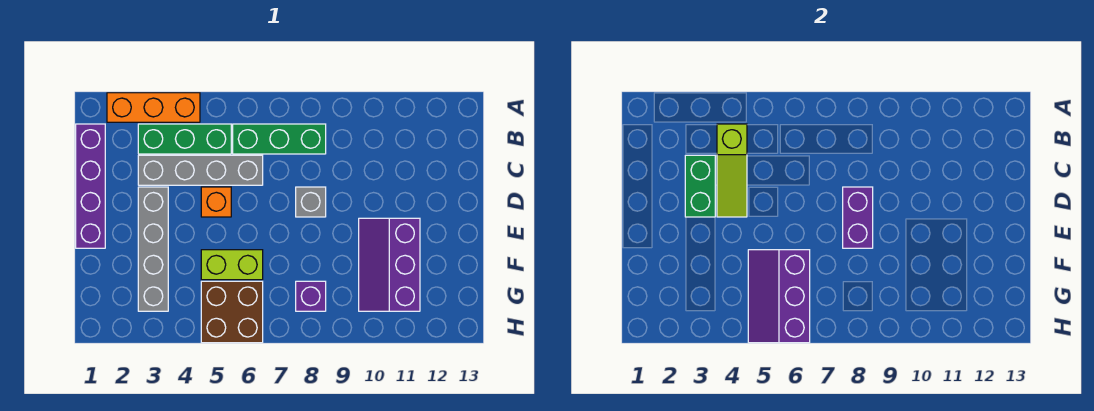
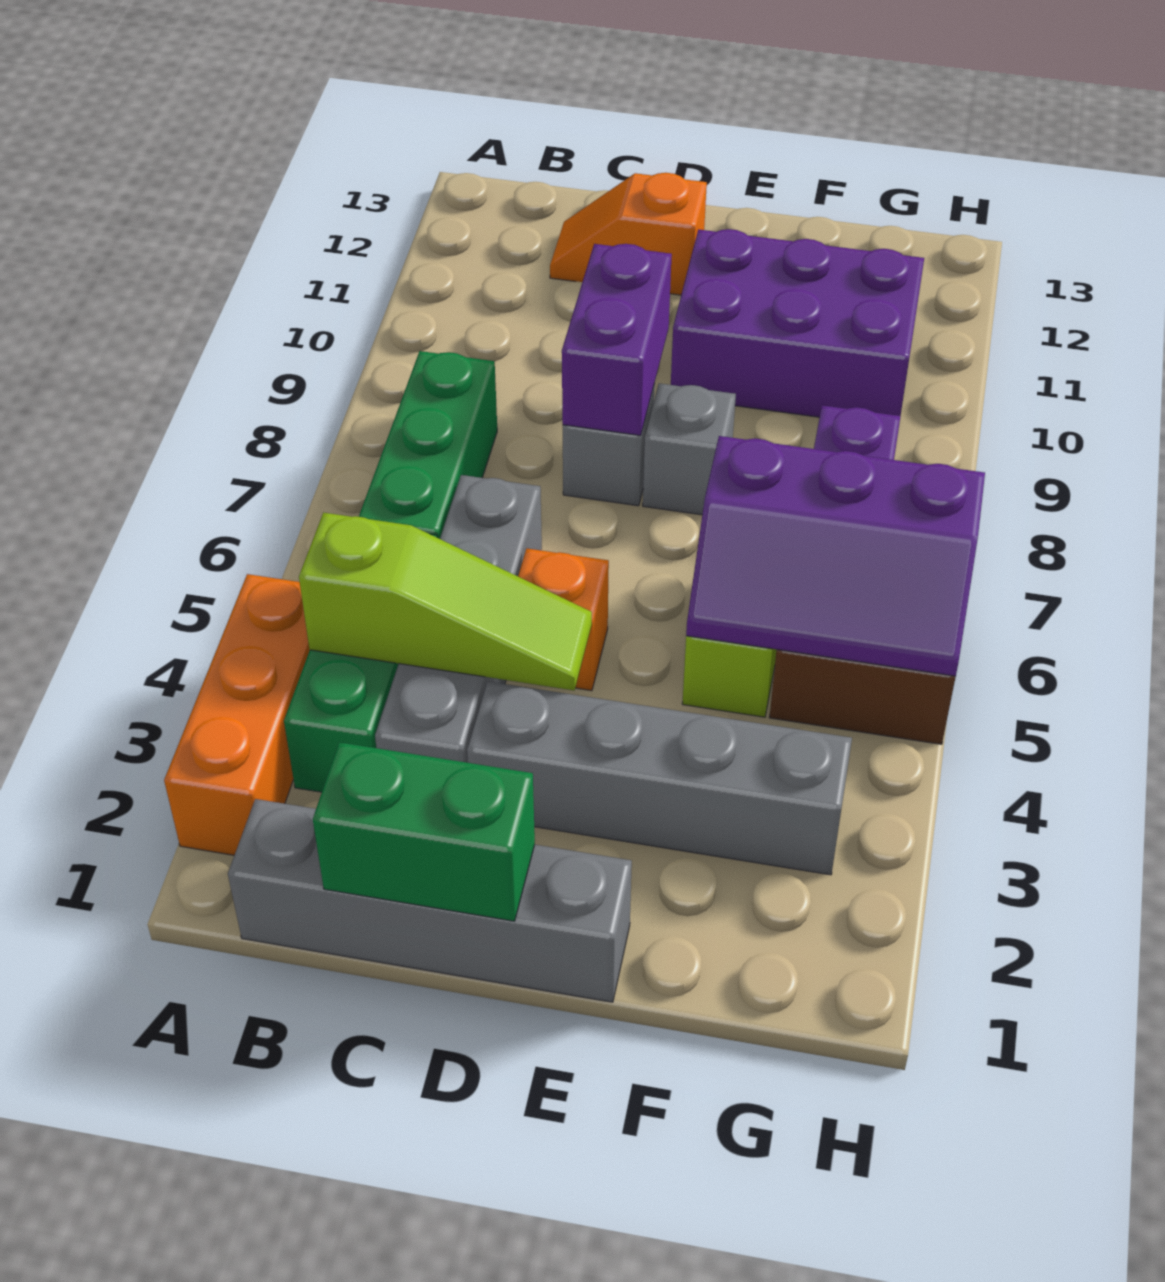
purple brick B1:E1 level 1 -> grey brick B1:E1 level 1
green brick C3:D3 level 2 -> green brick C1:D1 level 2
none -> orange slope C12:D12 level 1 top D
purple brick D8:E8 level 2 -> purple brick D8:D9 level 2
none -> grey brick E8 level 1
purple slope E10:G11 level 1 top 11 -> purple brick E10:G11 level 1

